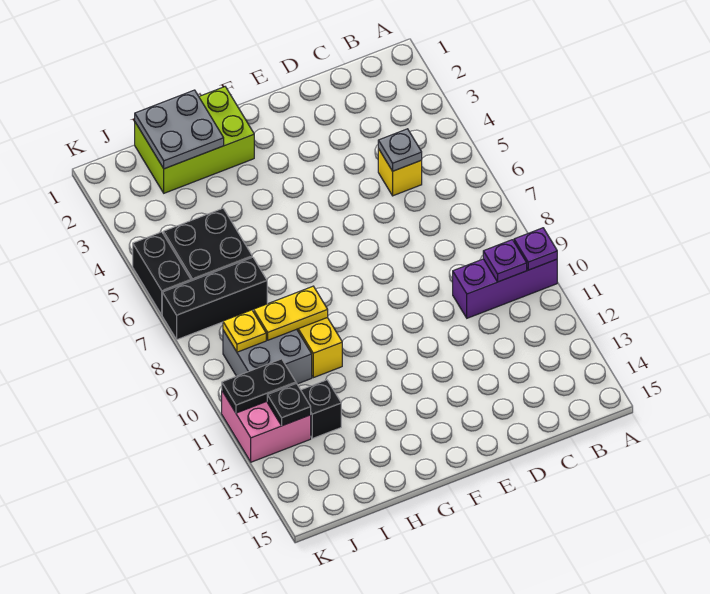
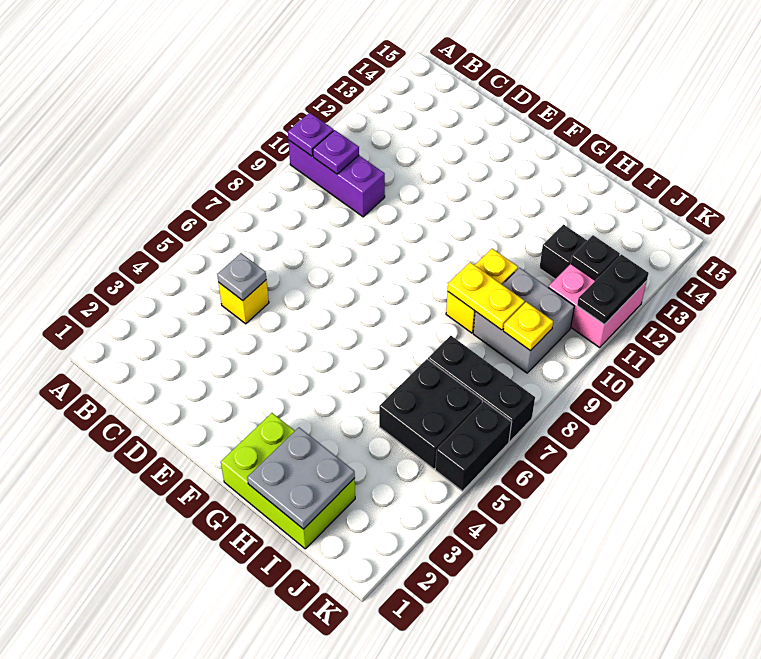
black plate J11:K11 level 2 -> black plate K11:K12 level 2

